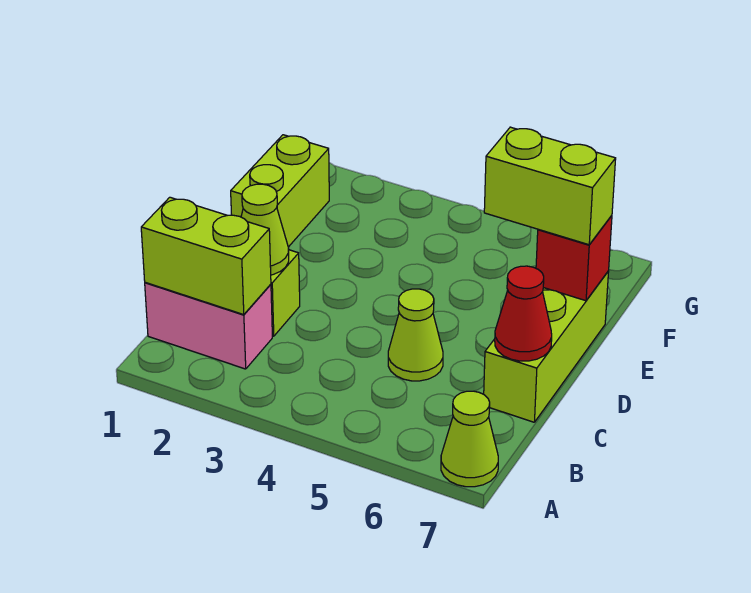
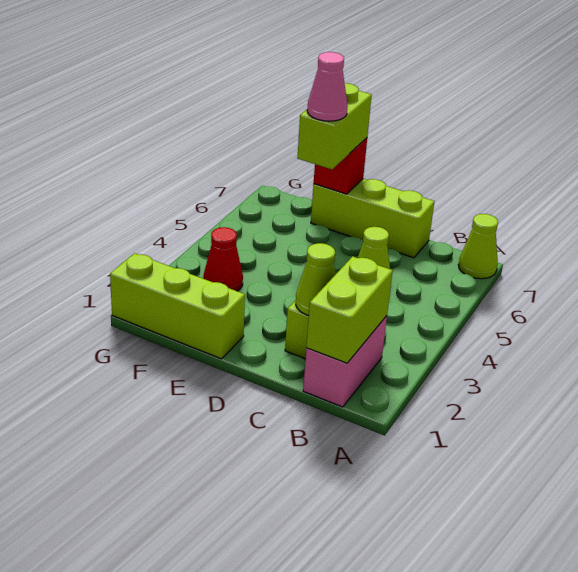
red cone C7 level 2 -> red cone F3 level 1
lime brick E1:F1 level 1 -> lime brick E1:G1 level 1
none -> pink cone E6 level 4

